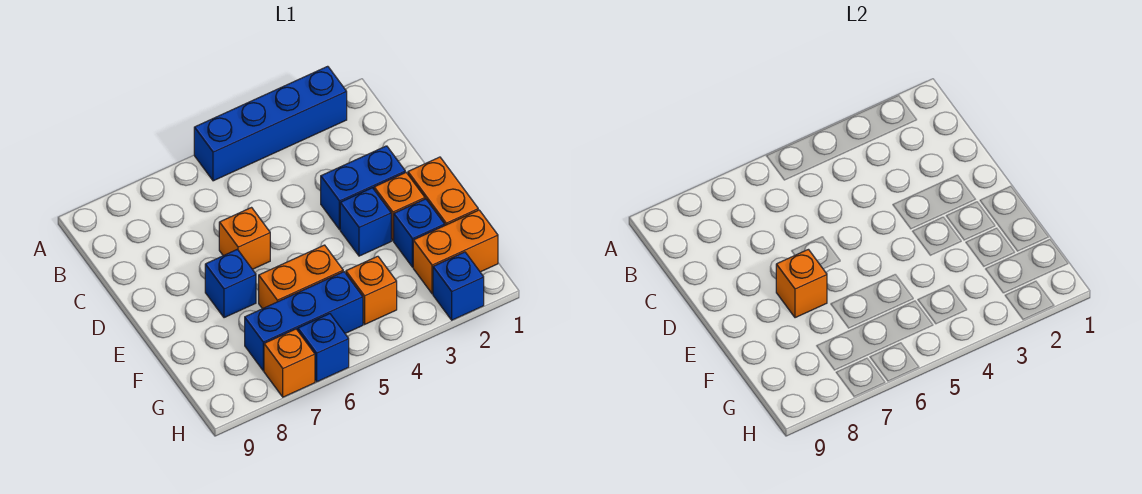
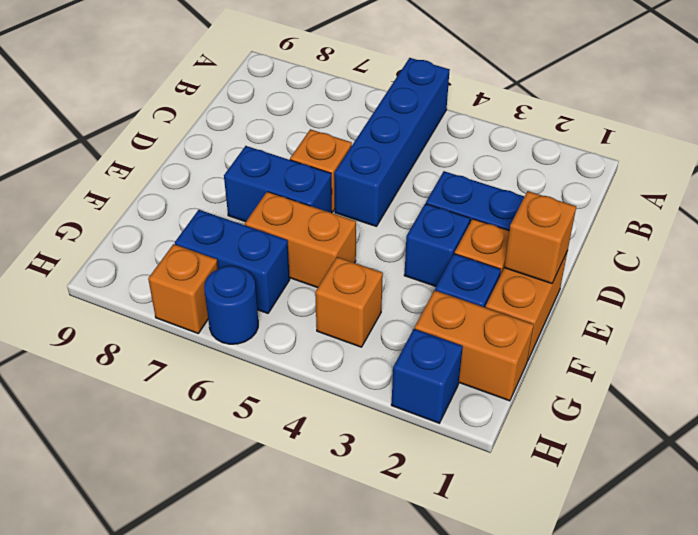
blue brick A2:A5 level 1 -> blue brick A5:D5 level 1
blue brick E7 level 1 -> blue brick E6:E7 level 1
orange brick E7 level 2 -> orange brick E1 level 2
blue brick G5:G7 level 1 -> blue brick G6:G7 level 1
blue brick H6 level 1 -> blue round brick H6 level 1

